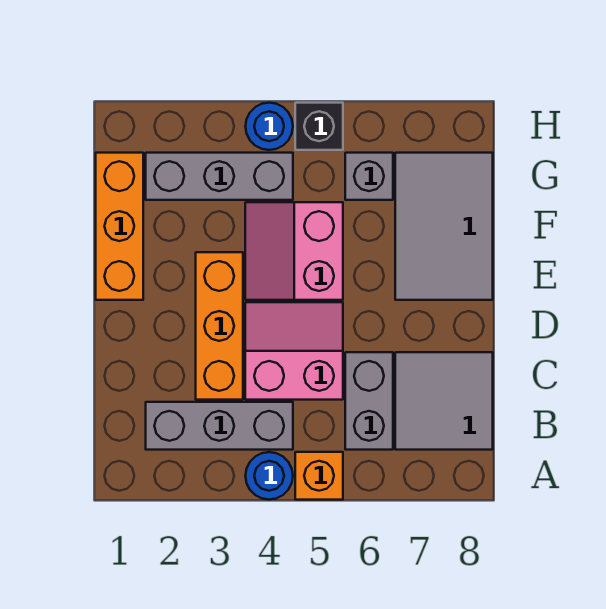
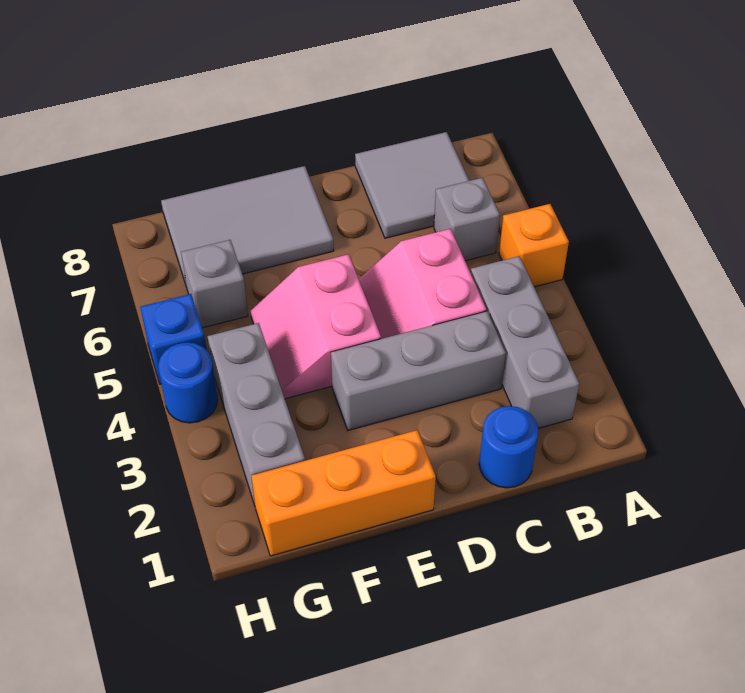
blue round brick A4 level 1 -> blue round brick C1 level 1
grey brick B6:C6 level 1 -> grey brick B6 level 1
orange brick C3:E3 level 1 -> grey brick C3:E3 level 1
pink slope E4:F5 level 1 top 5 -> pink slope E4:F5 level 1 top E
black brick H5 level 1 -> blue brick H5 level 1

